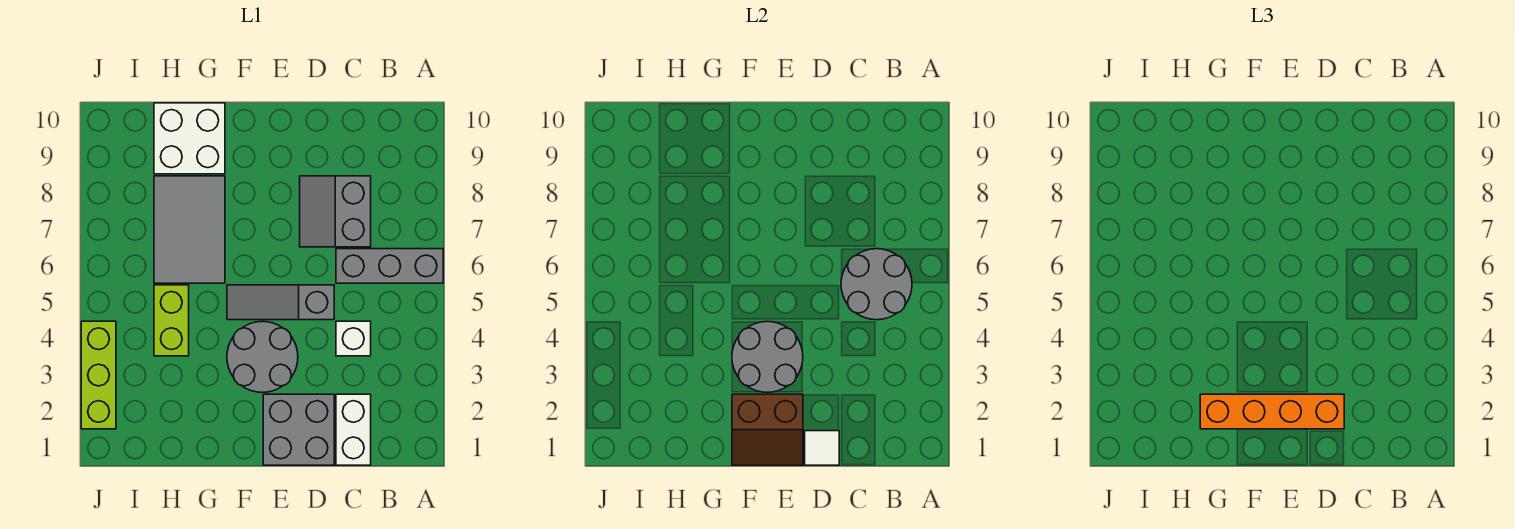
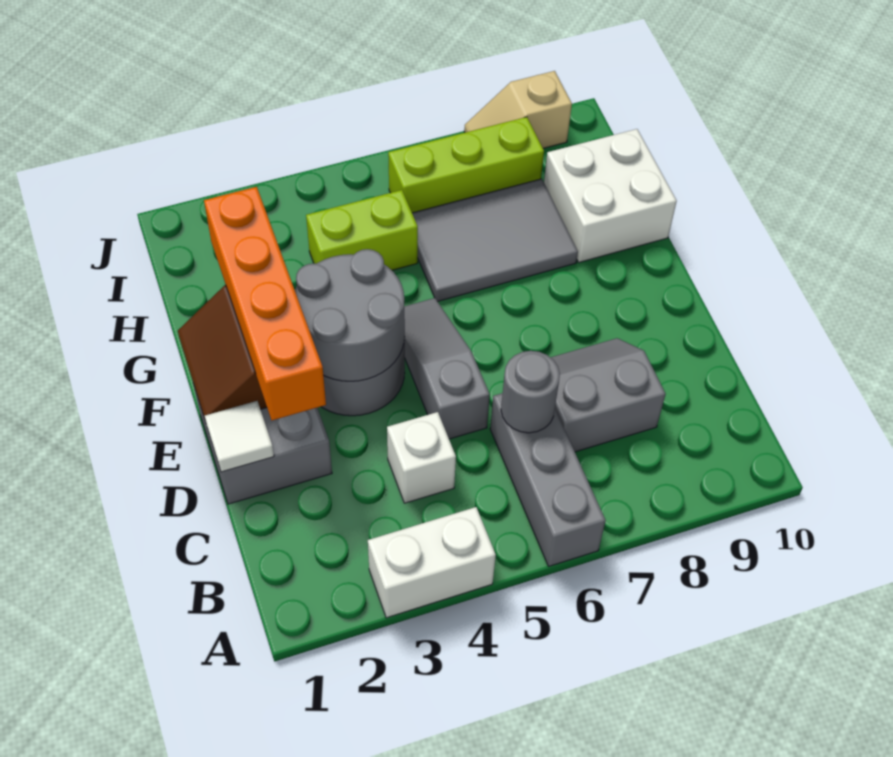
grey round brick B5:C6 level 2 -> grey round brick C6 level 2
white brick C1:C2 level 1 -> white brick A3:A4 level 1
lime brick J2:J4 level 1 -> lime brick I6:I8 level 1
none -> tan slope J8:J9 level 1 top 9

